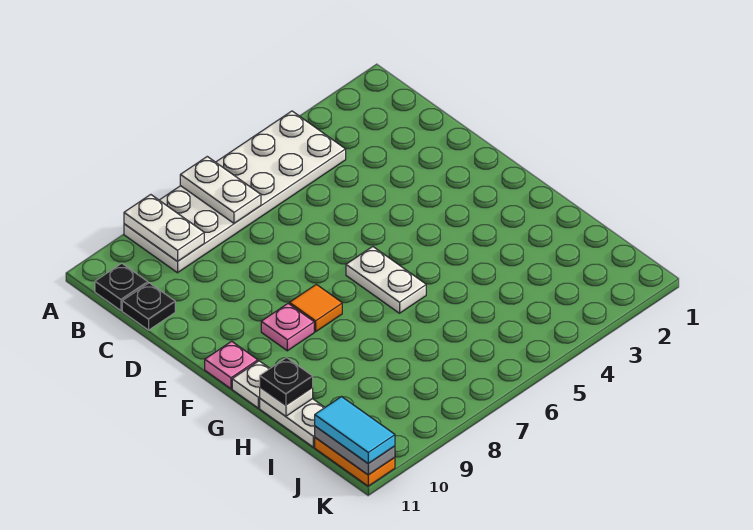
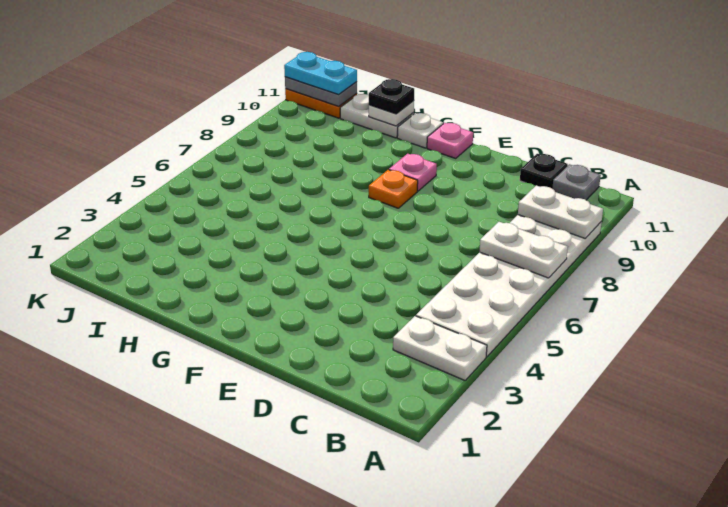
black plate B11 level 1 -> grey plate B11 level 1
white plate F6:G6 level 1 -> white plate A3:B3 level 1
orange tile F8 level 1 -> orange plate F8 level 1
cyan tile J11:K11 level 3 -> cyan plate J11:K11 level 3

